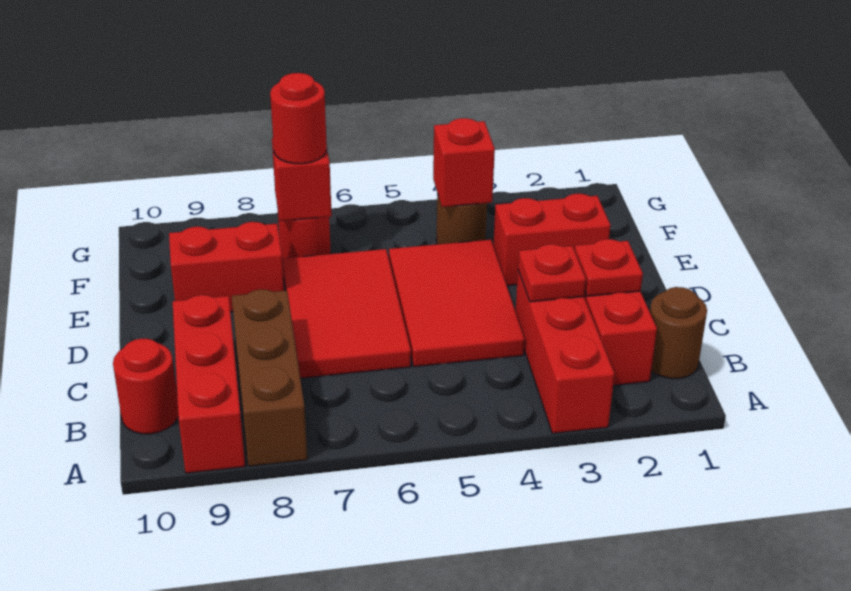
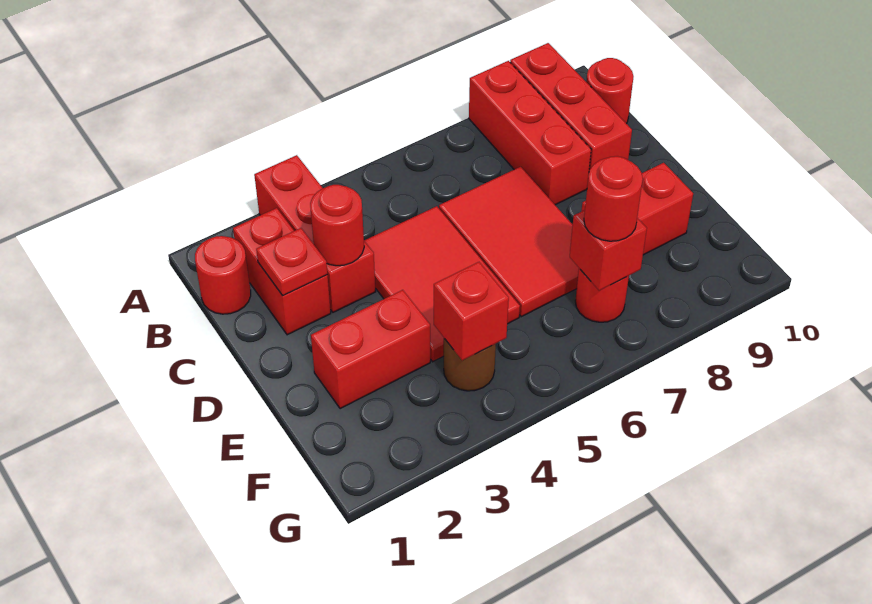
brown brick A8:C8 level 1 -> red brick A8:C8 level 1
brown round brick B1 level 1 -> red round brick B1 level 1
red plate C3 level 2 -> red round brick C3 level 2

